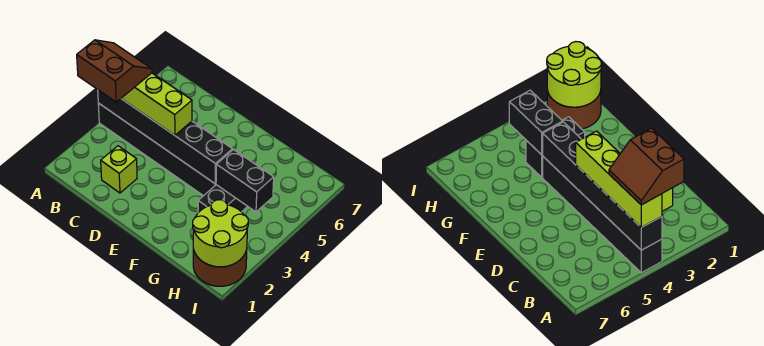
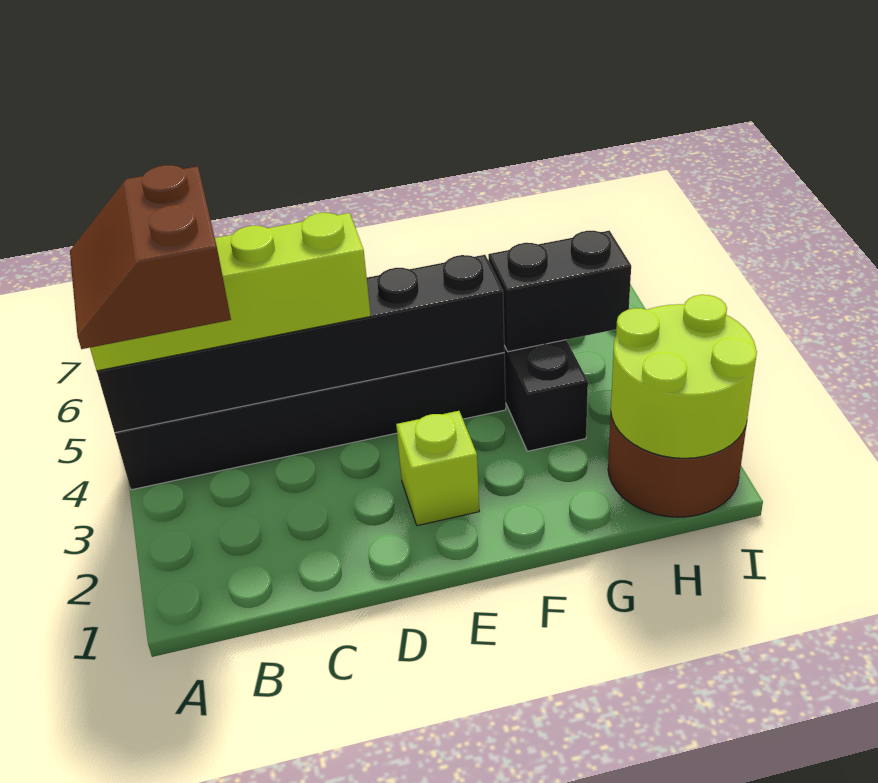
brown slope A3:B4 level 4 top 3 -> brown slope A3:B4 level 4 top B
lime brick C2 level 1 -> lime brick E2 level 1

